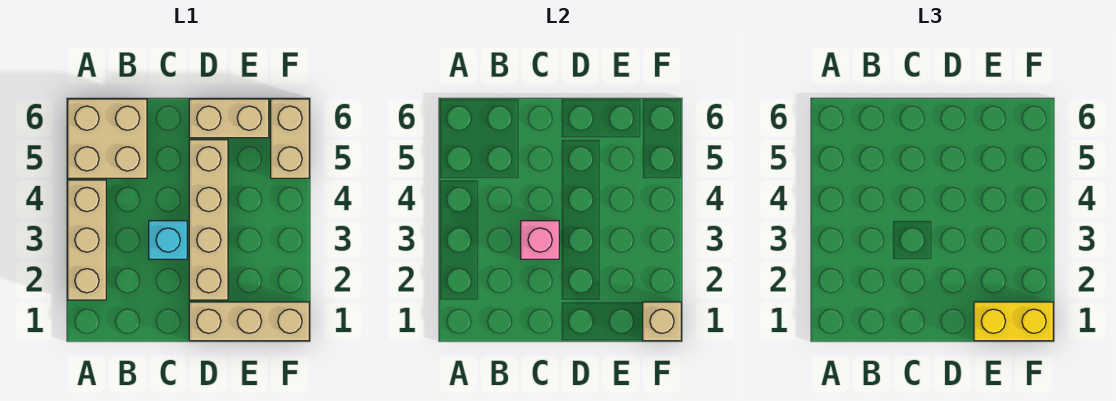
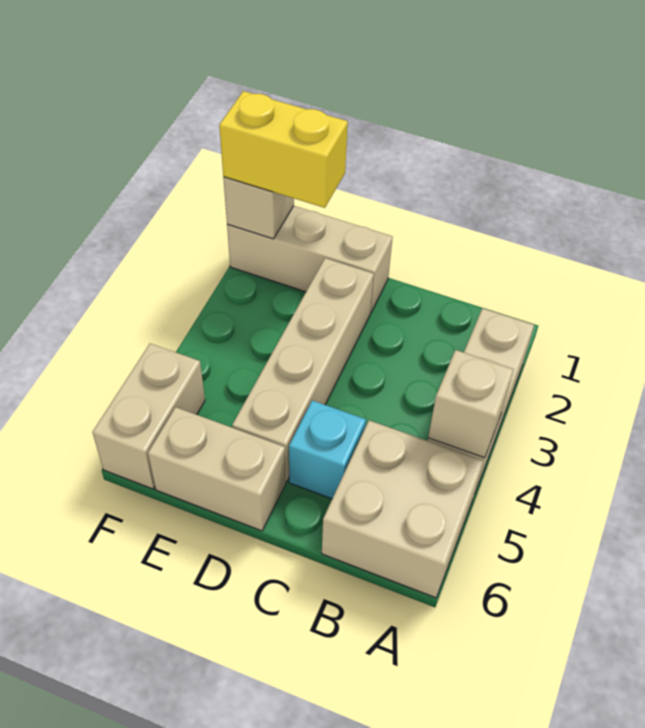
none -> tan brick A4 level 2
cyan brick C3 level 1 -> cyan brick C5 level 1
pink brick C3 level 2 -> none

